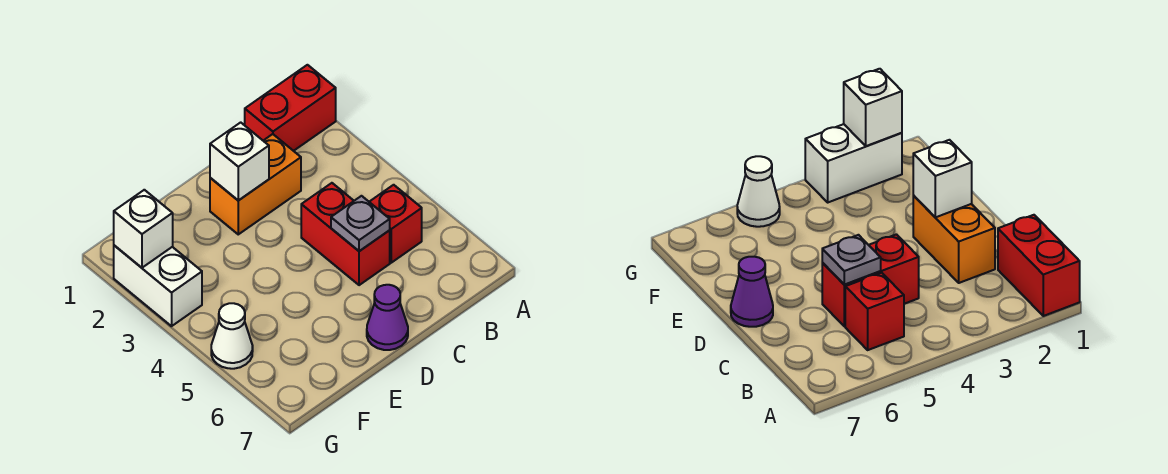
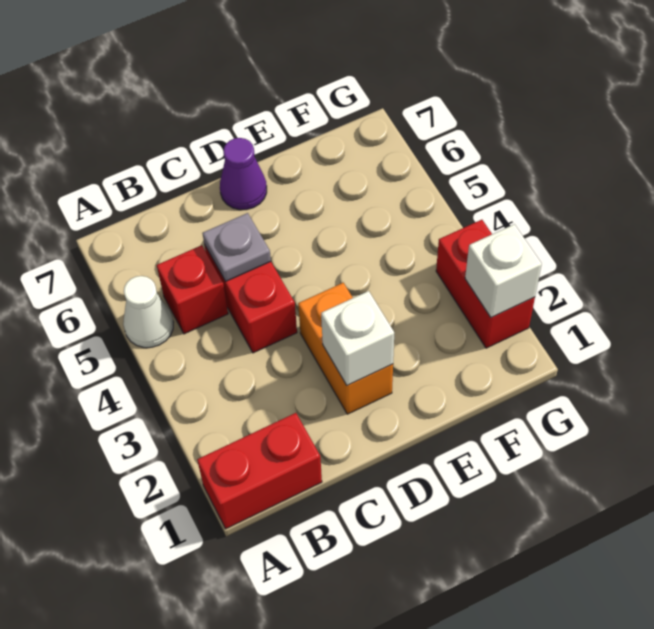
orange brick C2:D2 level 1 -> orange brick D2:D3 level 1
white brick G2:G3 level 1 -> red brick G2:G3 level 1
white cone G5 level 1 -> white cone A5 level 1

